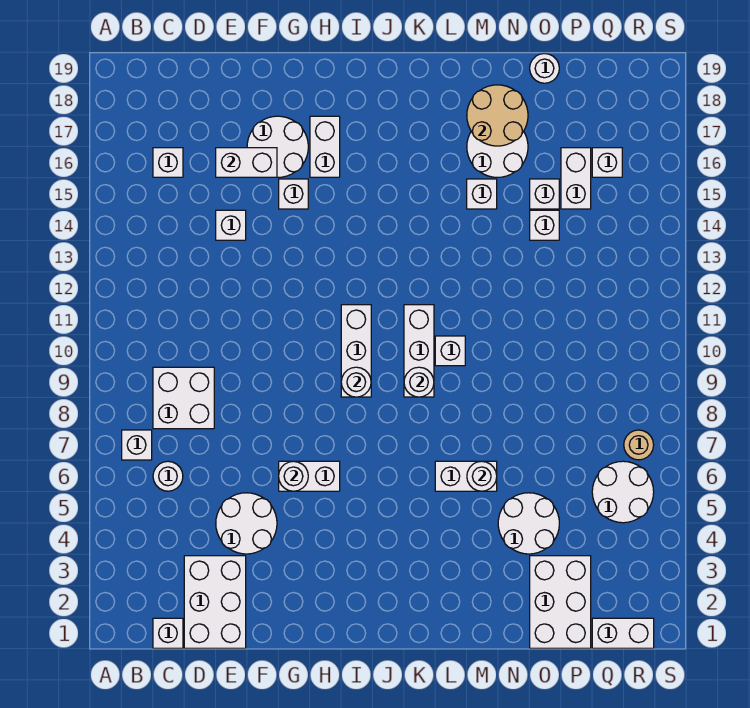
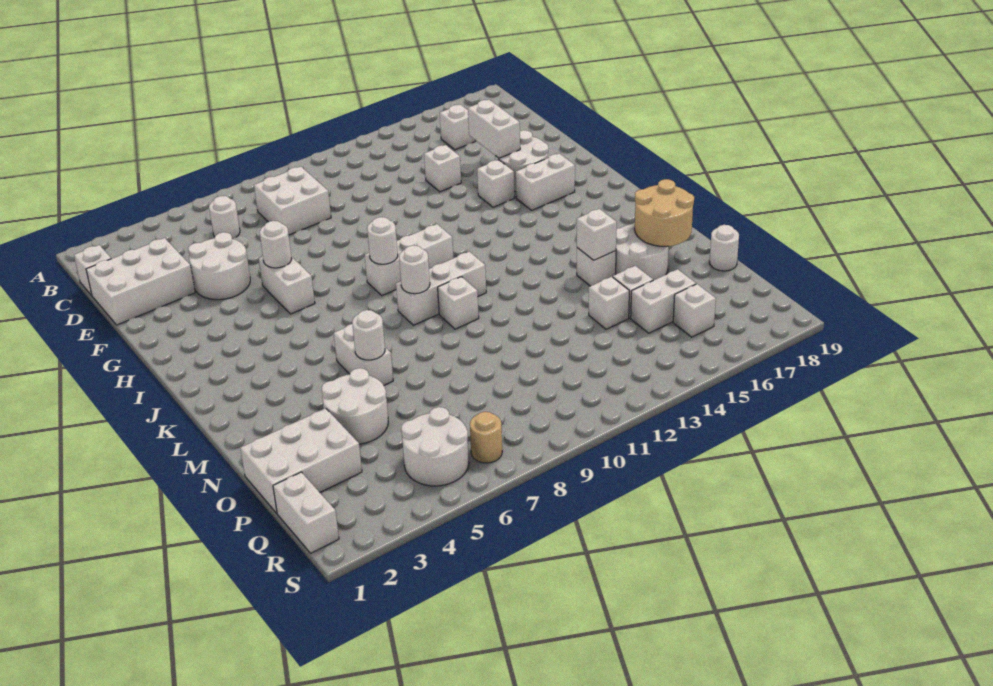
white brick B7 level 1 -> white brick M15 level 2

